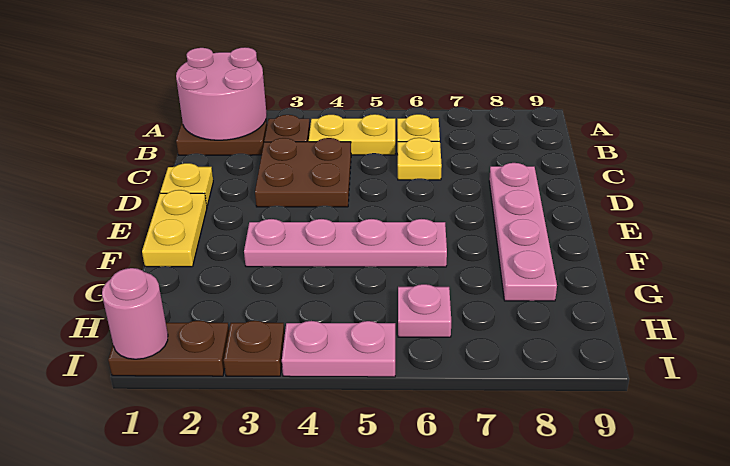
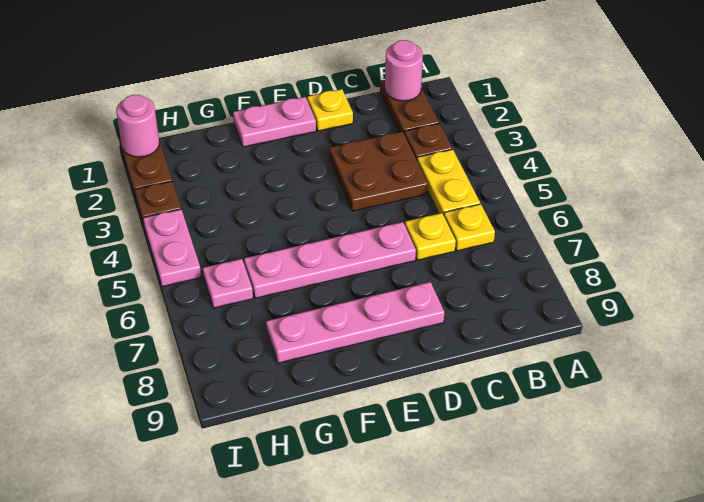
pink round brick A1:B2 level 2 -> pink round brick B1 level 2
yellow plate E1:F1 level 1 -> pink plate E1:F1 level 1
pink plate F3:F6 level 1 -> pink plate D6:G6 level 1

